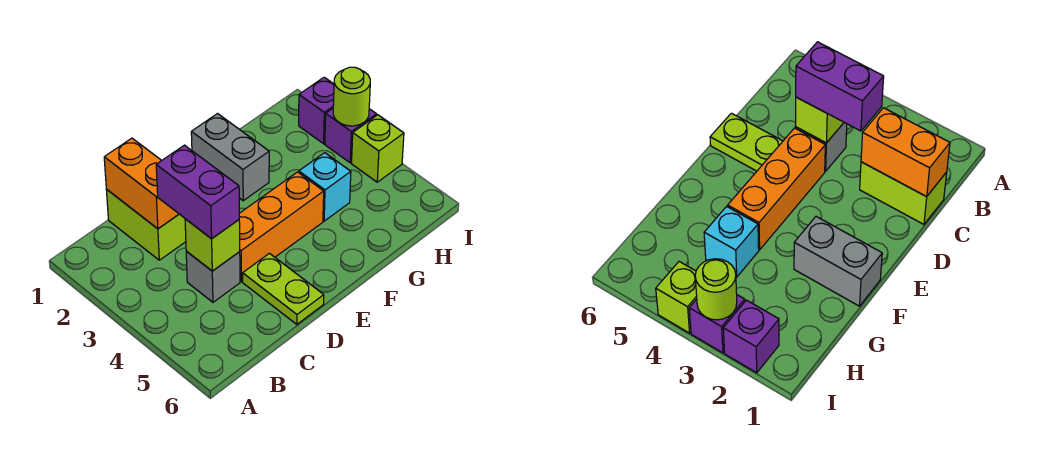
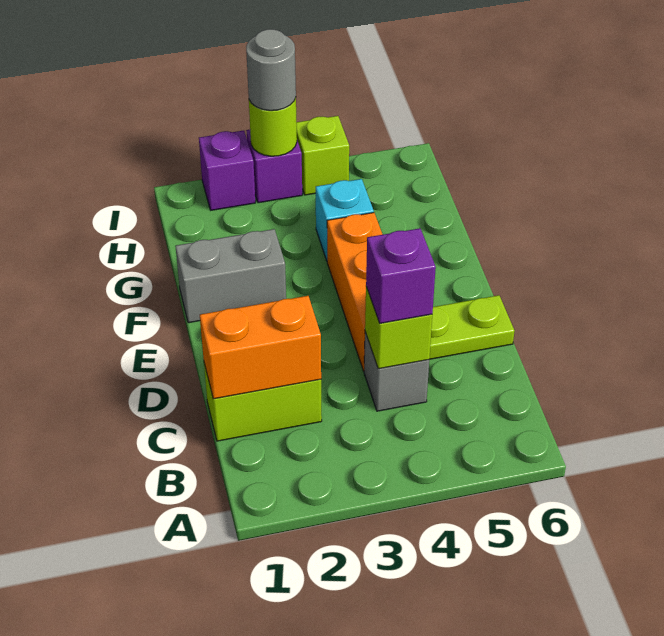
purple brick C3:C4 level 3 -> purple brick C4 level 3
none -> grey round brick I3 level 3

